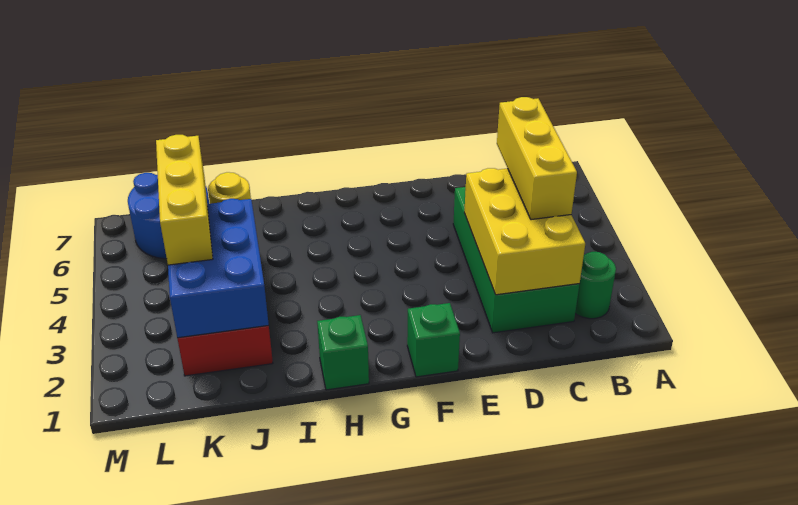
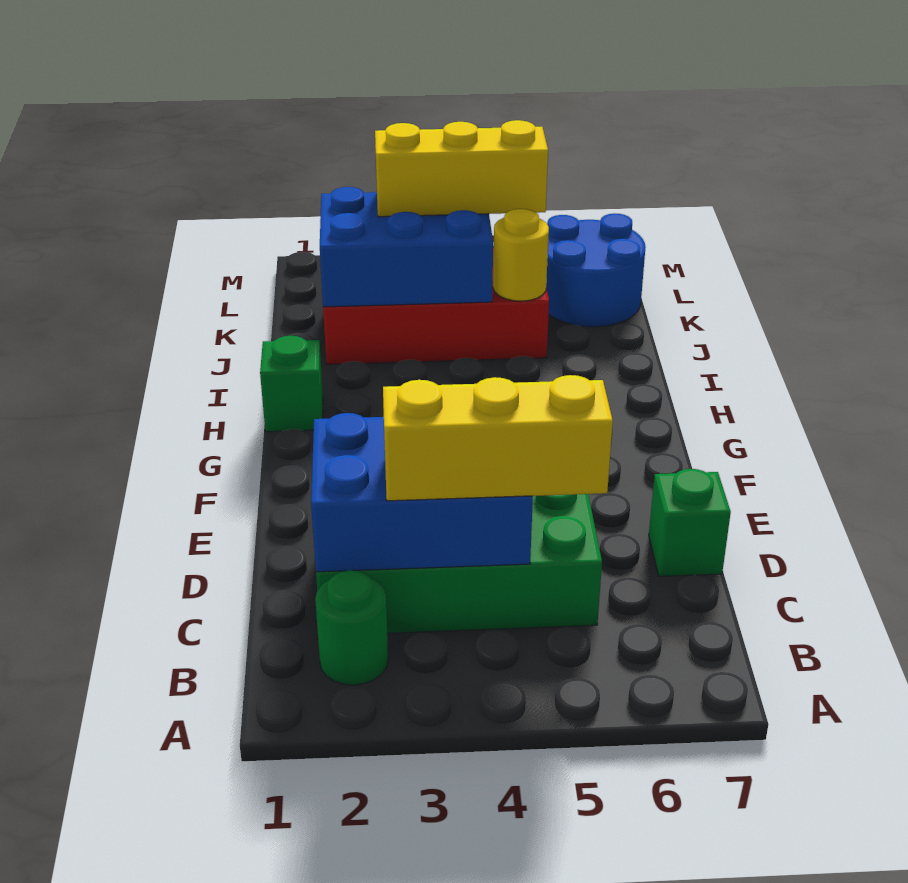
yellow brick C2:D4 level 2 -> blue brick C2:D4 level 2
green brick F1 level 1 -> green brick D7 level 1

